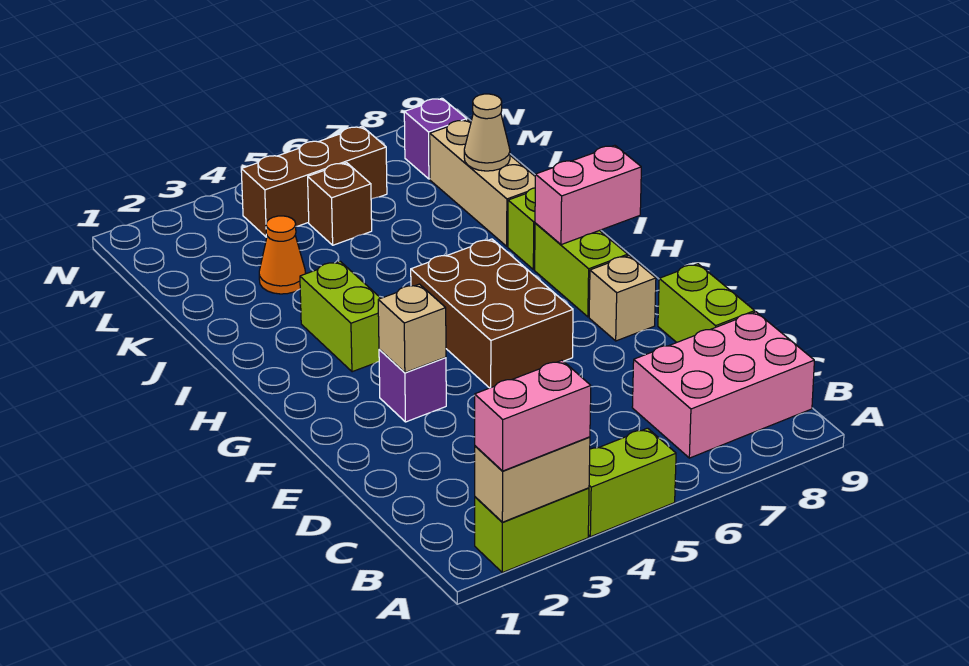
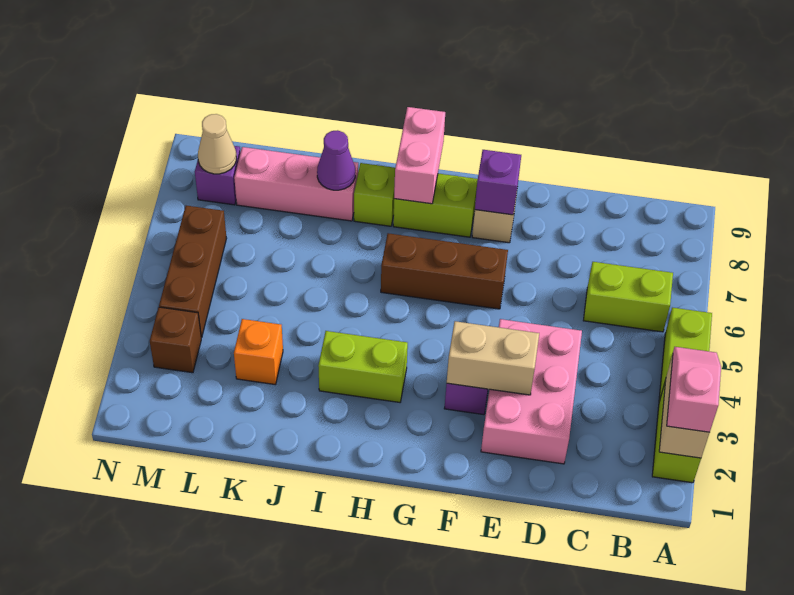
pink brick A2:A3 level 3 -> pink slope A2:A3 level 3 top 2
pink brick B7:C9 level 1 -> pink brick D2:E4 level 1
lime brick D9:E9 level 1 -> lime brick B6:C6 level 1
tan brick F3 level 2 -> tan brick E3:F3 level 2
brown brick F5:H6 level 1 -> brown brick F6:H6 level 1
none -> purple brick F8 level 2
tan brick J8:L8 level 1 -> pink brick J8:L8 level 1
none -> purple cone J8 level 2
orange cone K3 level 1 -> orange brick K3 level 1
tan cone K8 level 2 -> tan cone M8 level 2
brown brick L5 level 1 -> brown brick M3 level 1

